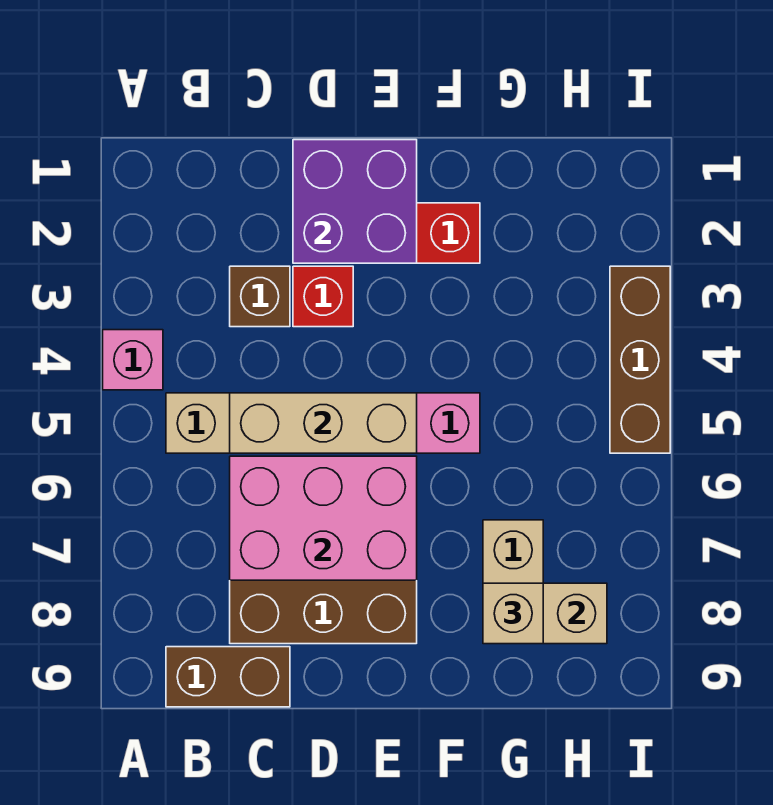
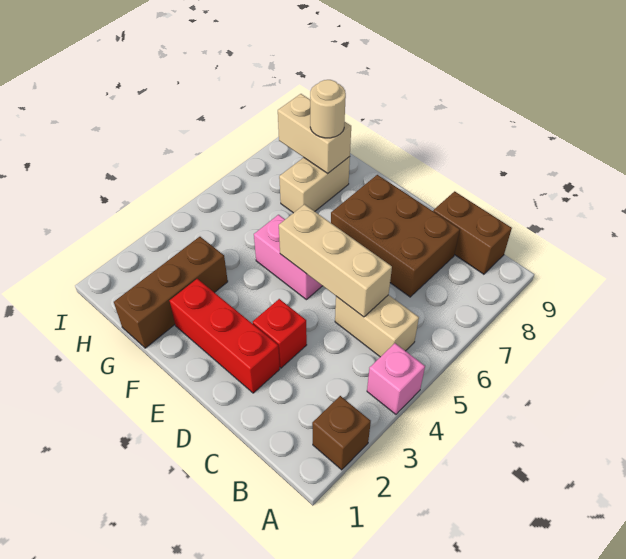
brown brick C3 level 1 -> brown brick A2 level 1
pink brick C6:E7 level 2 -> none
purple brick D1:E2 level 2 -> none
tan brick G8 level 3 -> tan round brick G8 level 3
brown brick I3:I5 level 1 -> brown brick G1:G3 level 1

